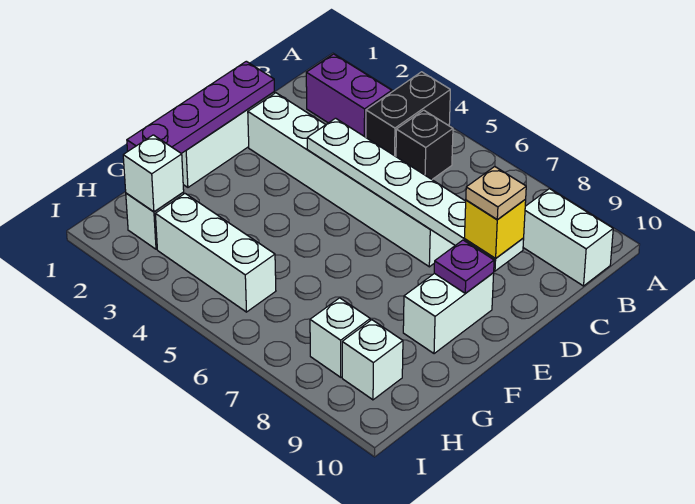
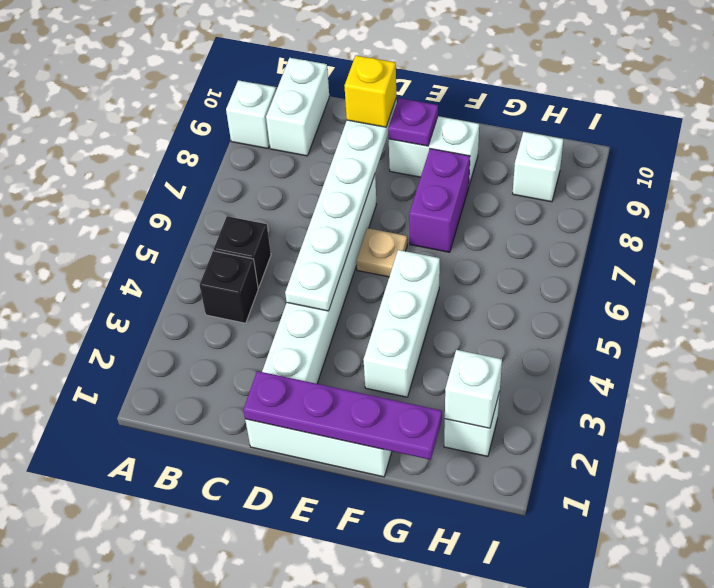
black brick A4:B4 level 1 -> black brick B4 level 1
purple brick B2:B3 level 1 -> purple brick F7:F8 level 1
tan plate D9 level 4 -> tan plate E6 level 1
white brick H3:H5 level 1 -> white brick F3:F5 level 1
white brick H8 level 1 -> white brick A9 level 1

